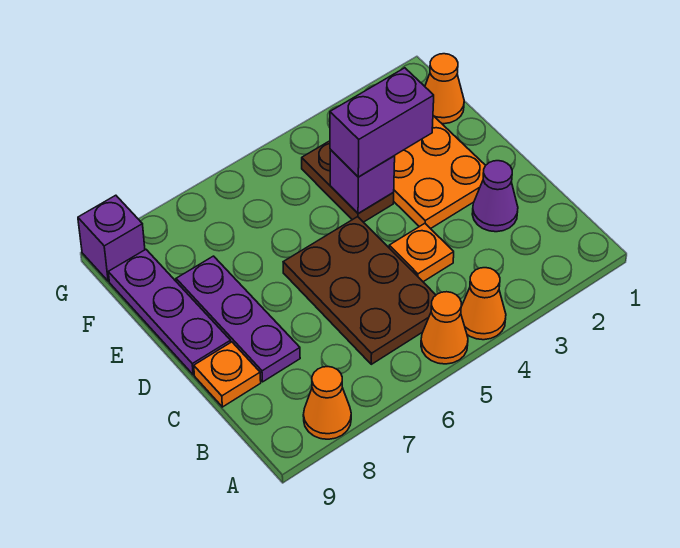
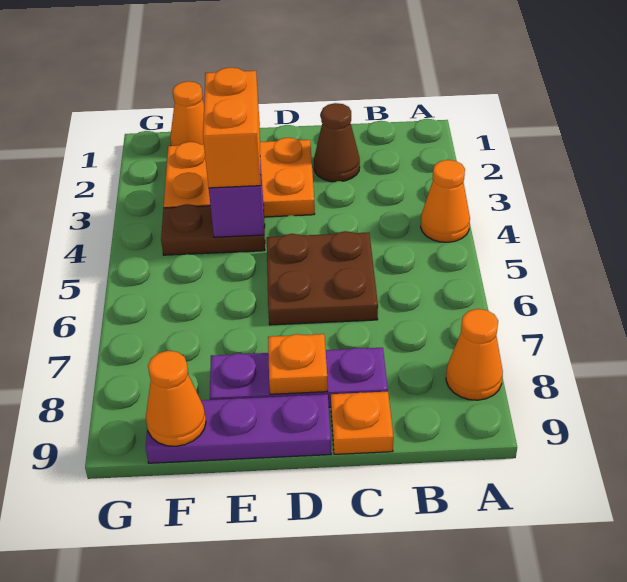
orange cone A5 level 1 -> orange cone F9 level 2
brown plate B5:D6 level 1 -> brown plate C5:D6 level 1
purple cone C2 level 1 -> brown cone C2 level 1
orange plate C4 level 1 -> orange plate D8 level 2
purple brick E3:E4 level 3 -> orange brick E3:E4 level 3
purple brick G9 level 1 -> none

